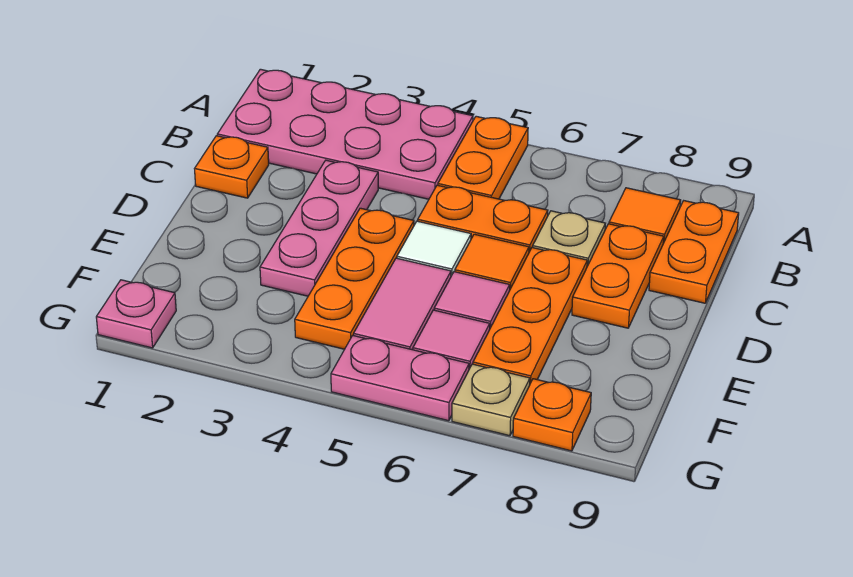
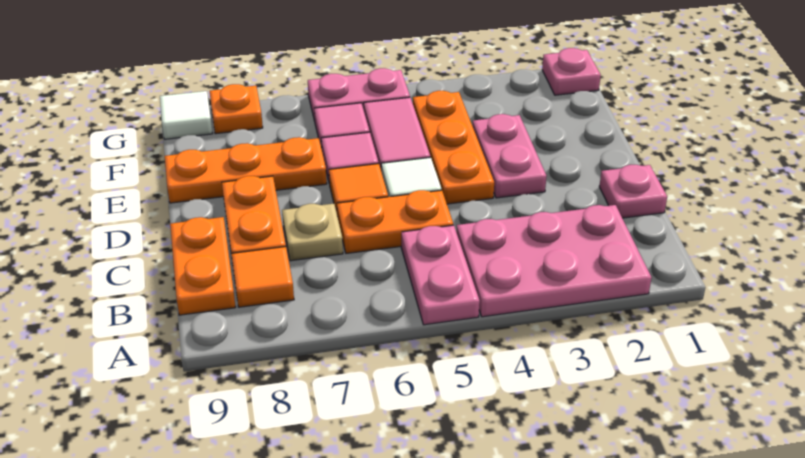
pink plate A1:B4 level 1 -> pink plate A2:B4 level 1
orange plate A5:B5 level 1 -> pink plate A5:B5 level 1
orange plate C1 level 1 -> pink plate C1 level 1
pink plate C3:E3 level 1 -> pink plate D3:E3 level 1
orange plate D7:F7 level 1 -> orange plate E7:E9 level 1
tan plate G7 level 1 -> none
none -> white tile G9 level 1

